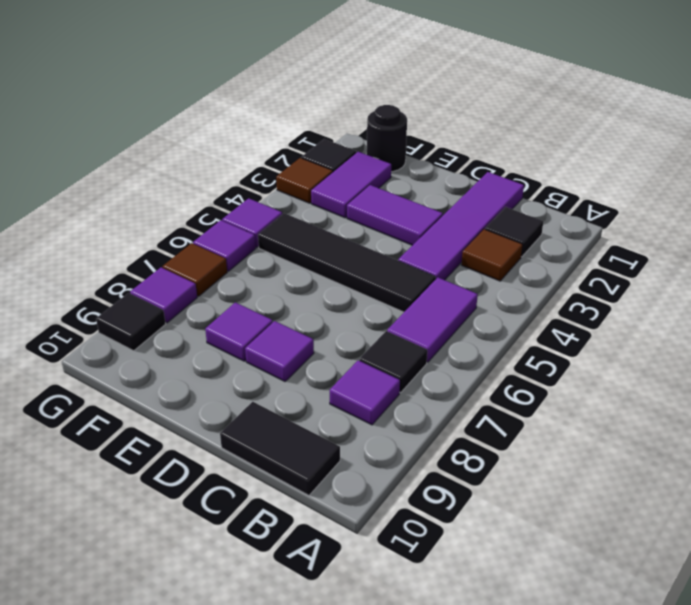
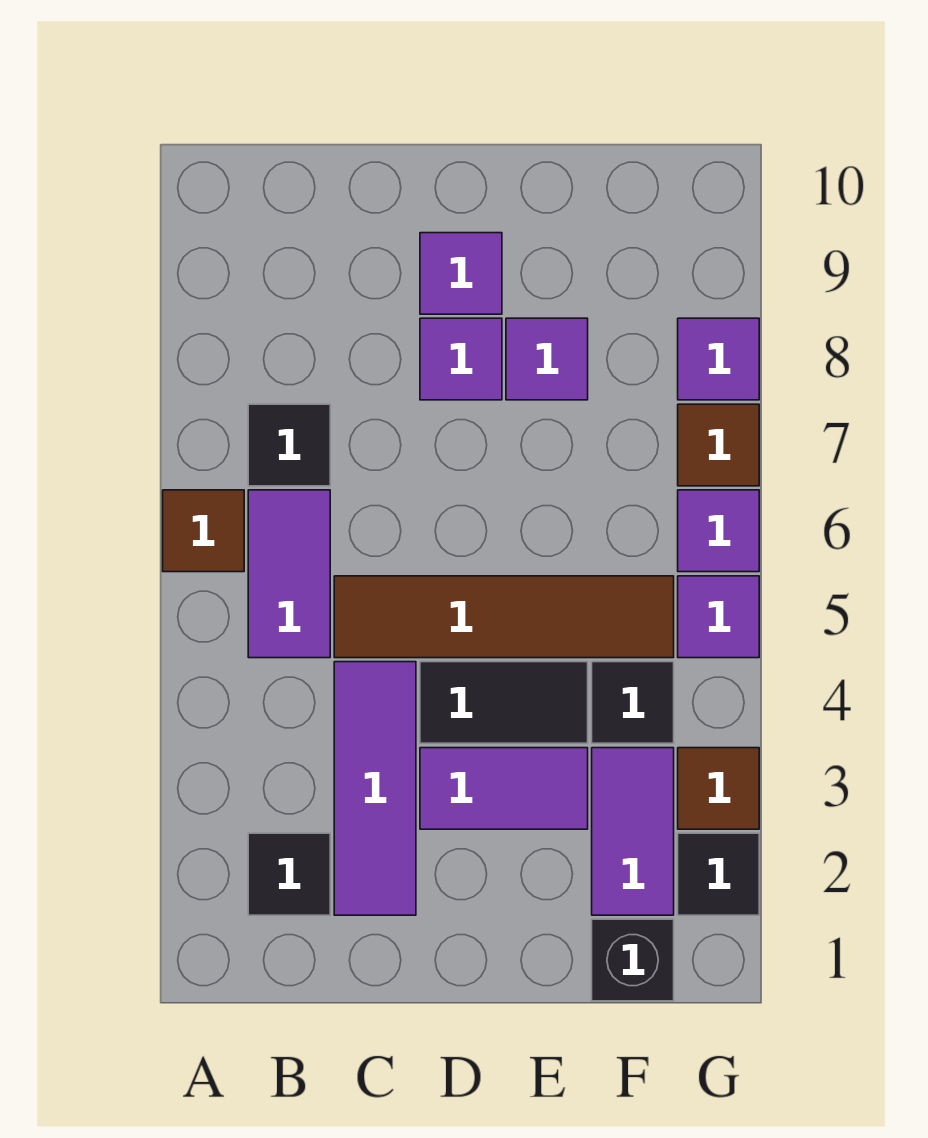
brown tile B3 level 1 -> brown tile A6 level 1
purple tile B8 level 1 -> purple tile D9 level 1
black tile B10:C10 level 1 -> black tile D4:E4 level 1
purple tile C1:C4 level 1 -> purple tile C2:C4 level 1
black tile C5:F5 level 1 -> brown tile C5:F5 level 1
black round brick F1 level 1 -> black brick F1 level 1
black tile G9 level 1 -> black tile F4 level 1

